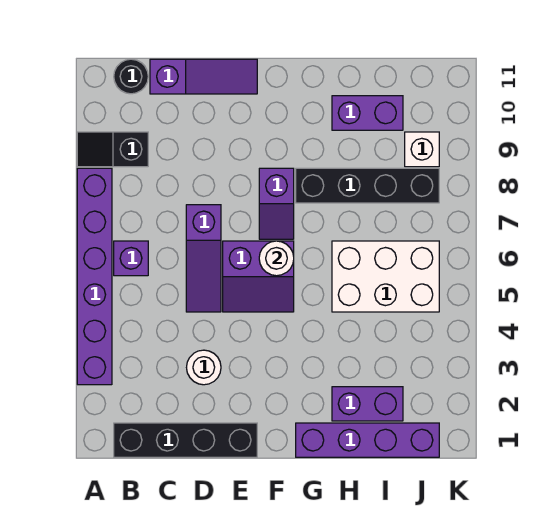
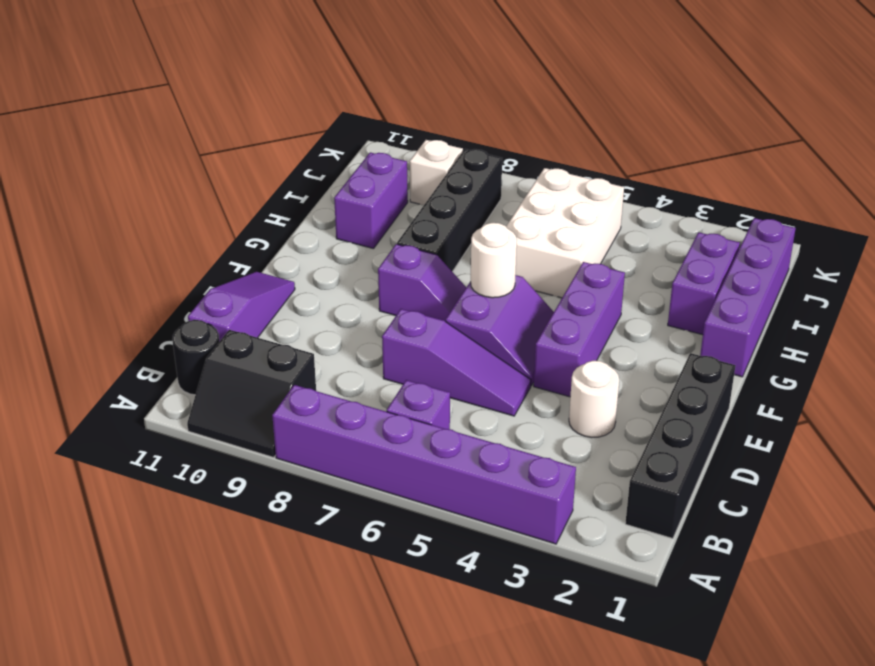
black slope A9:B9 level 1 top B -> black slope A9:B10 level 1 top B
none -> purple brick E4:G4 level 1

